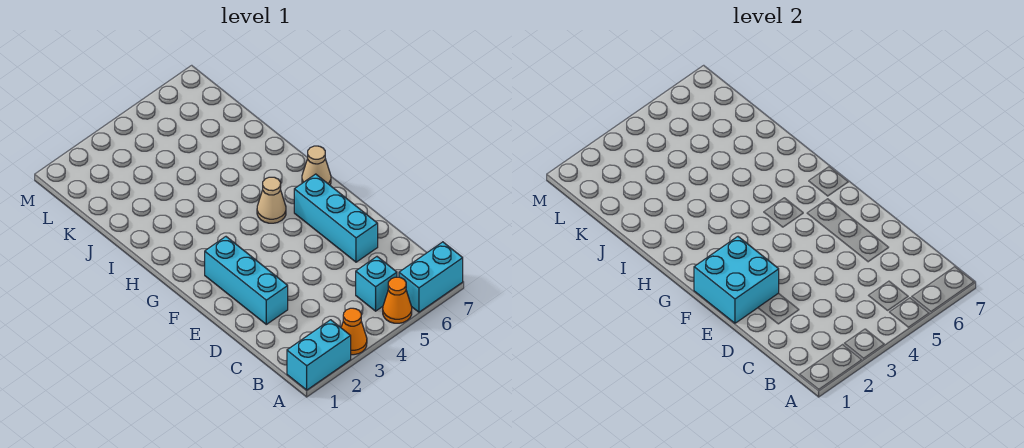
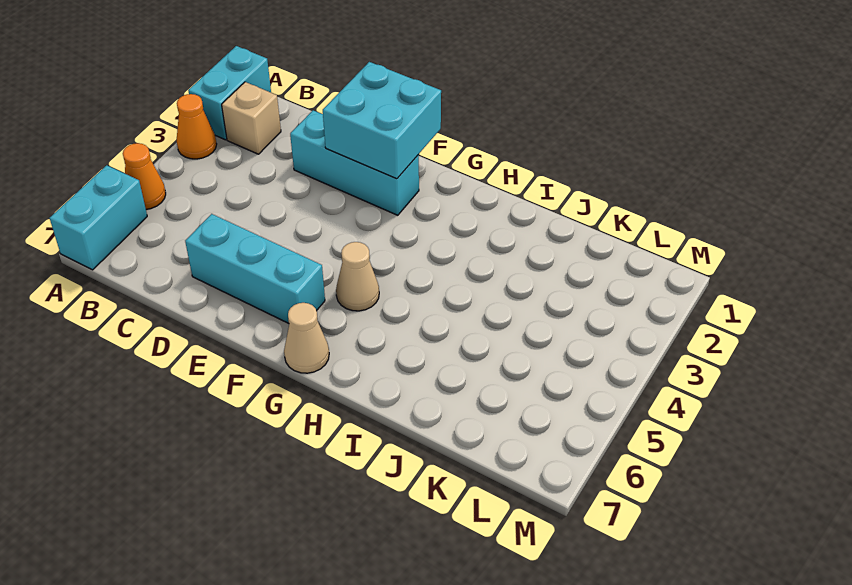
none -> tan brick B2 level 1
cyan brick B5 level 1 -> none

